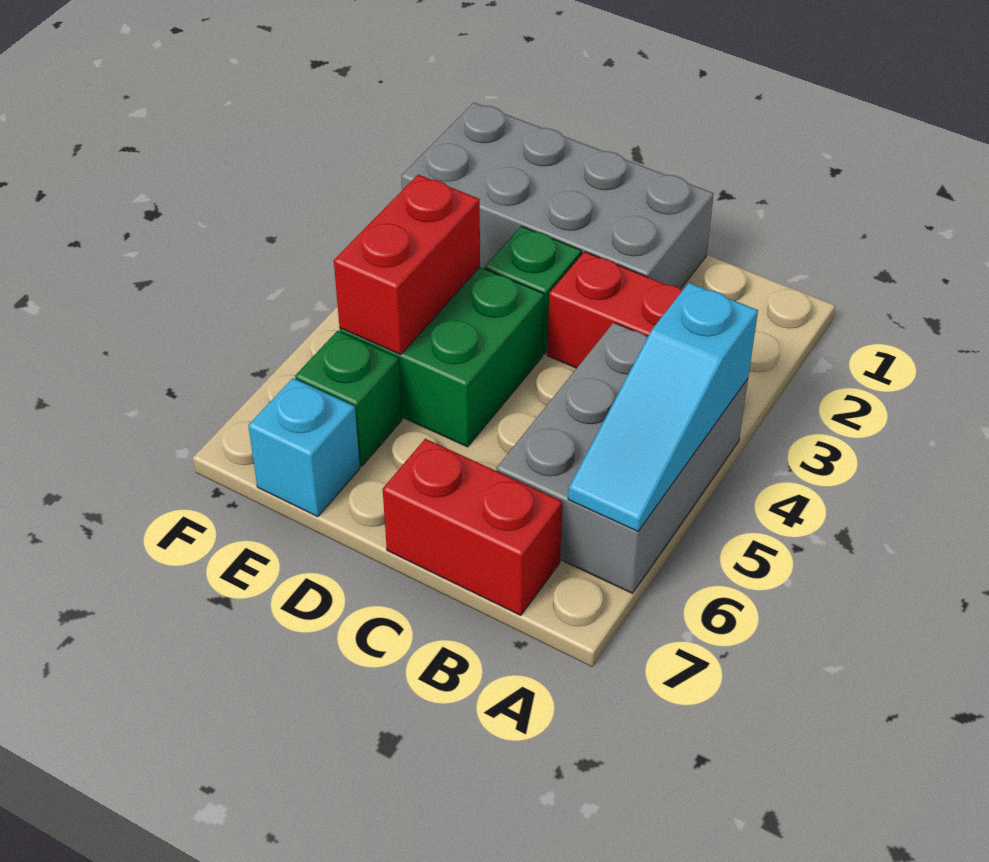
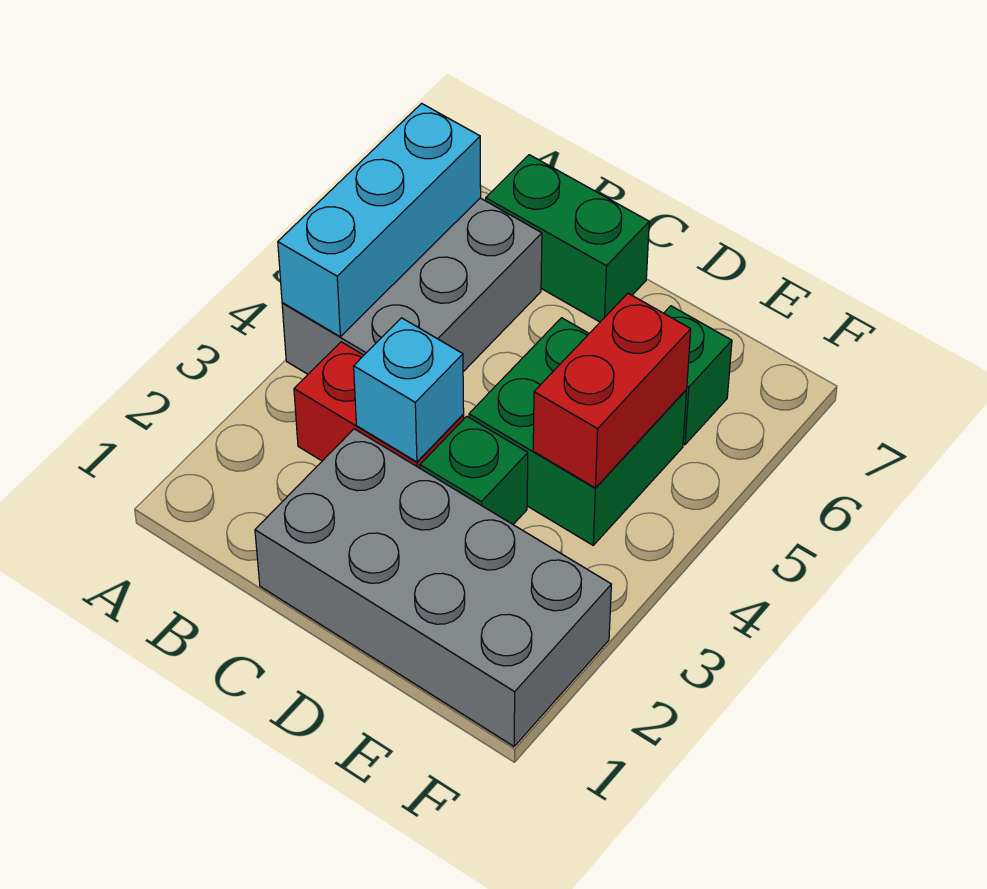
cyan slope A4:A6 level 2 top 4 -> cyan brick A4:A6 level 2
red brick B7:C7 level 1 -> green brick B7:C7 level 1
cyan brick E7 level 1 -> cyan brick C3 level 2

